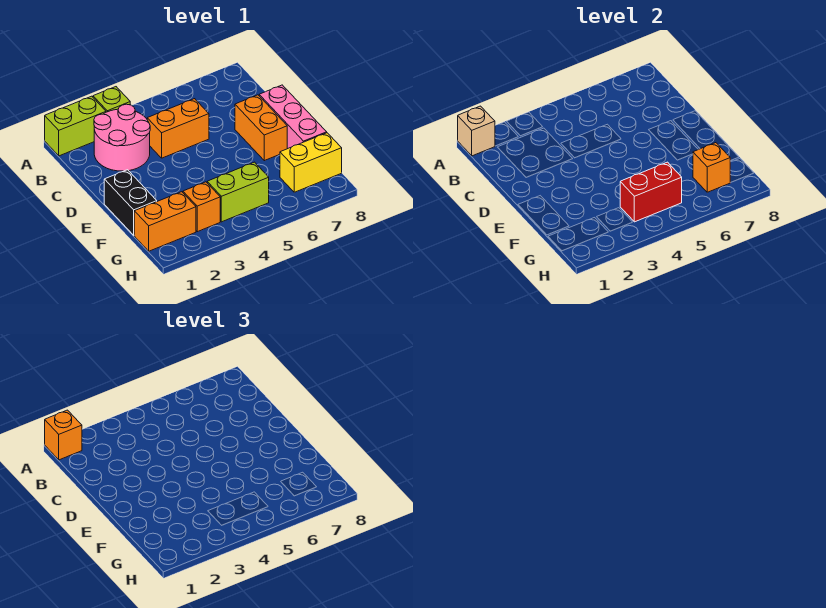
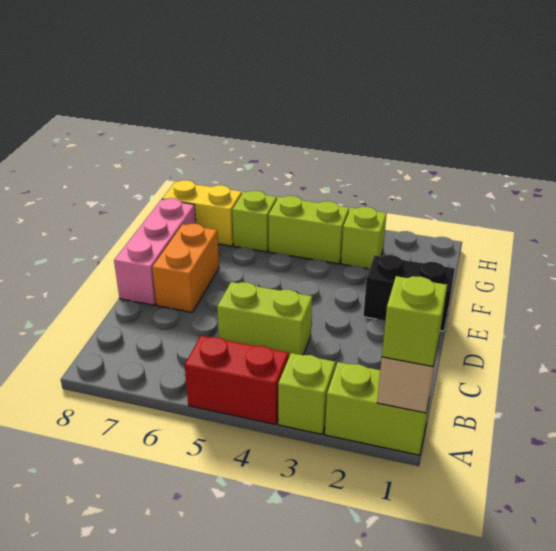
orange brick A1 level 3 -> lime brick A1 level 3
pink round brick B2:C3 level 1 -> none
orange brick C4:C5 level 1 -> lime brick C4:C5 level 1
black brick E1:F1 level 1 -> black brick E1:E2 level 1
orange brick G1:G2 level 1 -> none
orange brick G3 level 1 -> lime brick G3 level 1
red brick G4:G5 level 2 -> red brick A4:A5 level 1
none -> lime brick G6 level 1
orange brick G7 level 2 -> none

